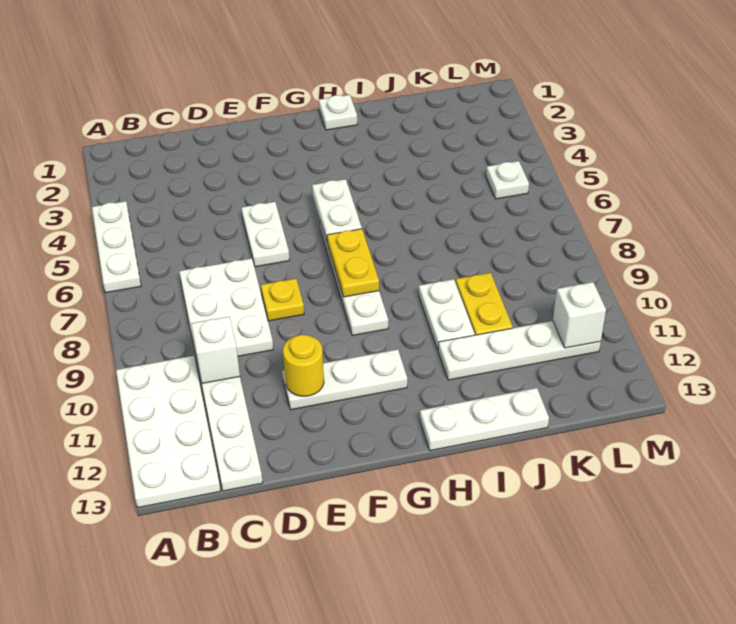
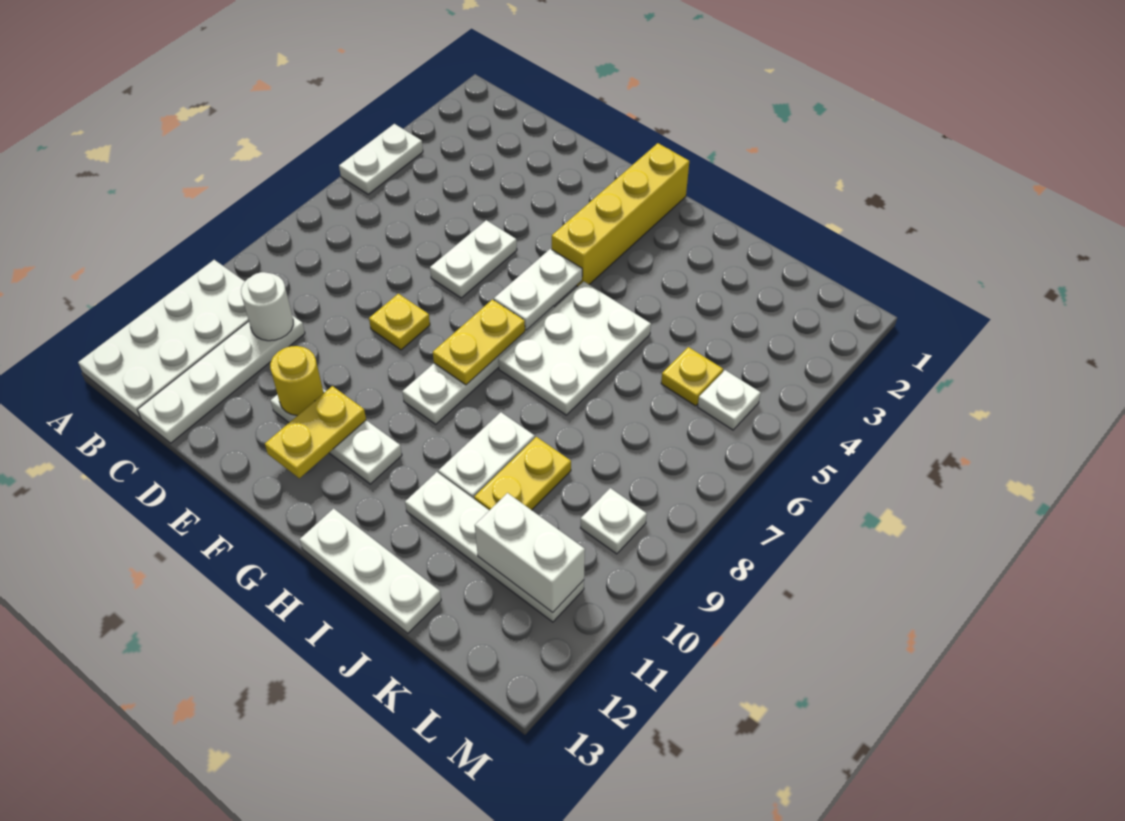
white plate A4:A6 level 1 -> white plate A4:A5 level 1
white plate C7:D9 level 1 -> white plate H5:I7 level 1
white brick C10 level 2 -> white round brick C10 level 2
none -> yellow plate F11:F12 level 2
none -> yellow brick G1:G4 level 1
white plate H1 level 1 -> white plate L9 level 1
none -> yellow plate K5 level 1
white brick L11 level 2 -> white brick K11:L11 level 2

